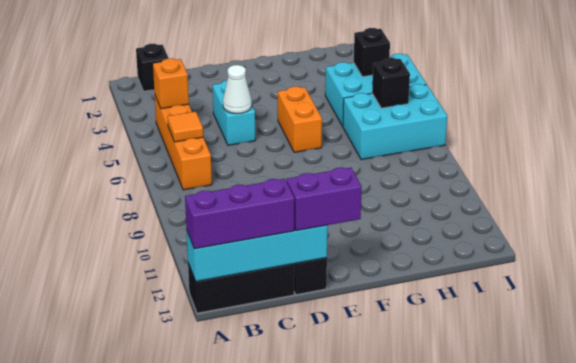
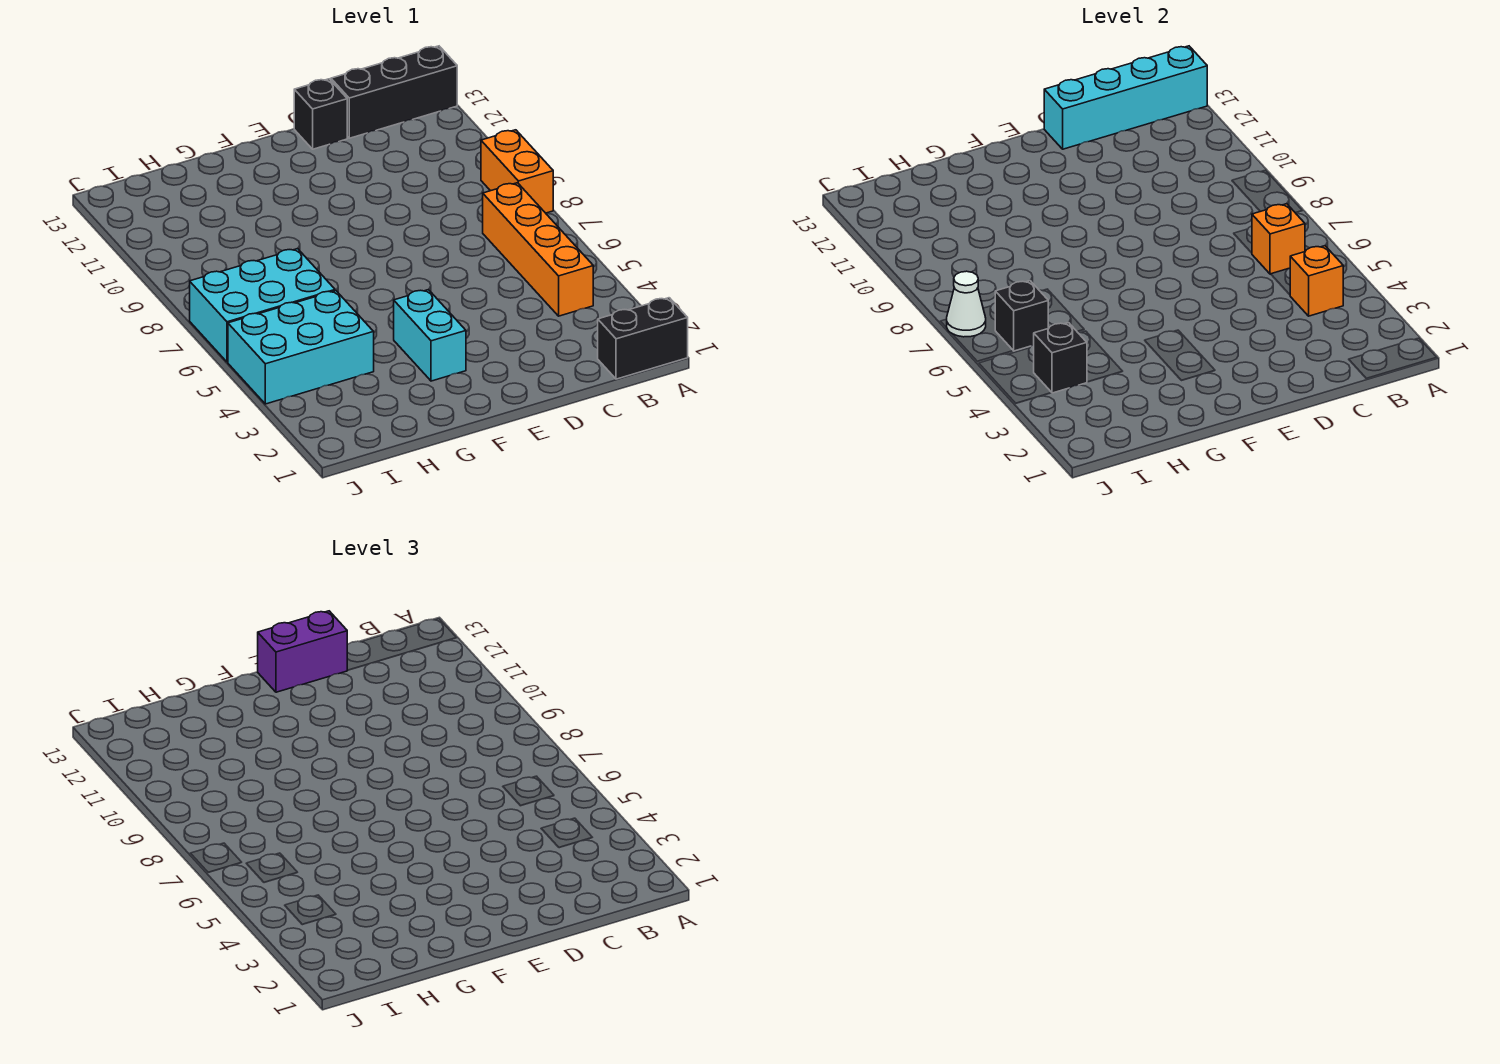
purple brick A13:C13 level 3 -> none
black brick B1 level 1 -> black brick A1:B1 level 1
orange tile B6 level 2 -> orange brick B6 level 2
cyan brick D4:D5 level 1 -> cyan brick F3:F4 level 1
white cone D5 level 2 -> white cone J7 level 2
orange brick F5:F6 level 1 -> orange brick A8:A9 level 1

